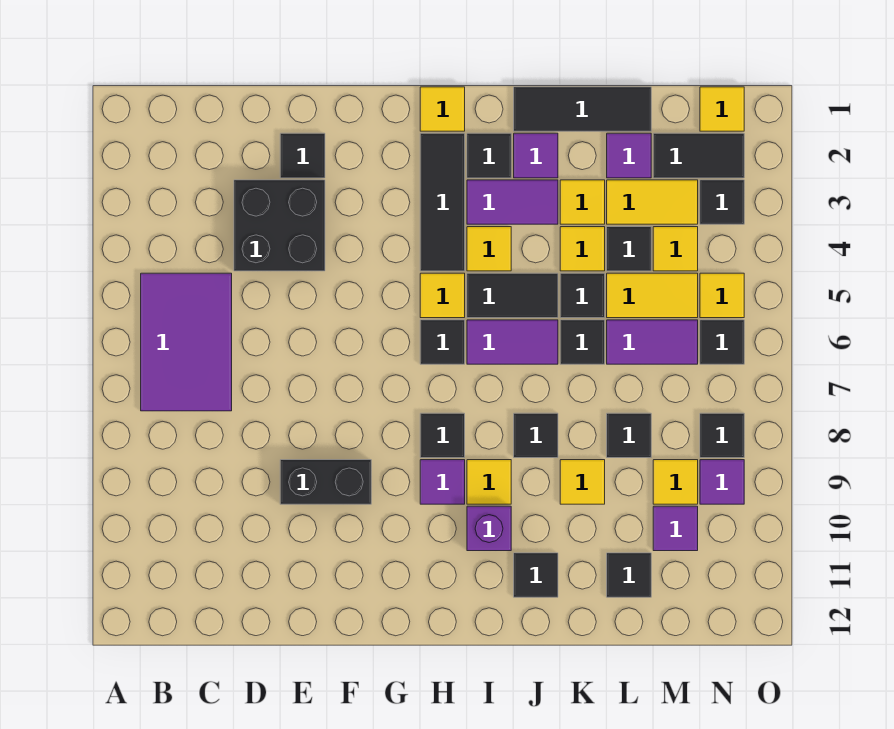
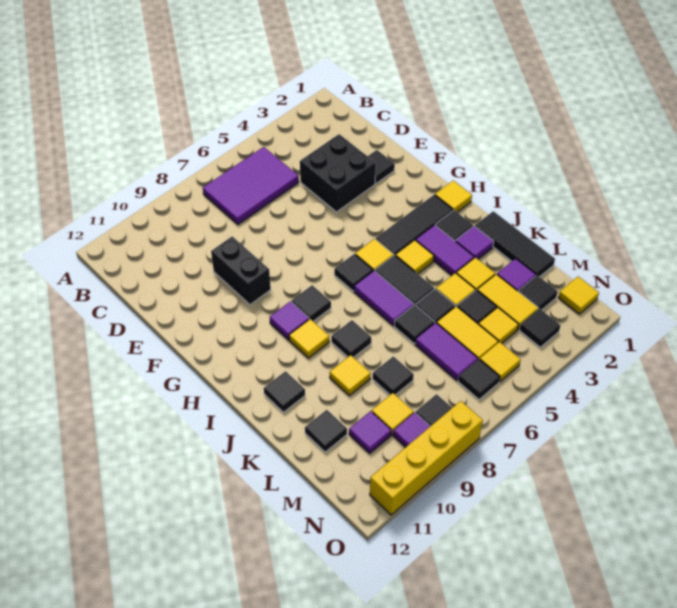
purple brick I10 level 1 -> none
black tile M2:N2 level 1 -> black tile M2 level 1
none -> yellow brick O8:O11 level 1

